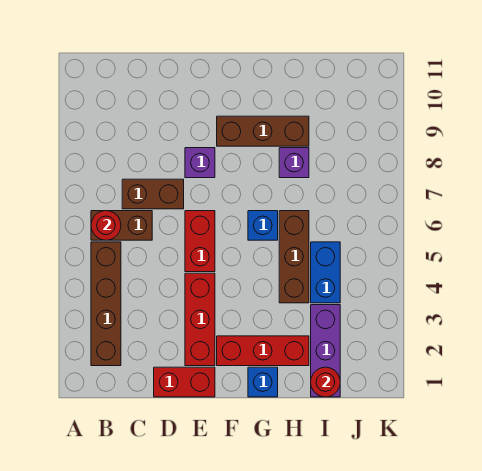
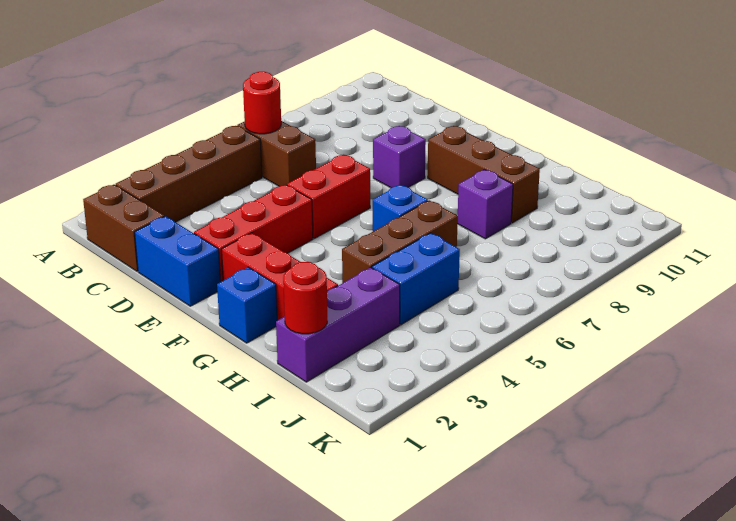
brown brick C7:D7 level 1 -> brown brick B1:C1 level 1
red brick D1:E1 level 1 -> blue brick D1:E1 level 1

